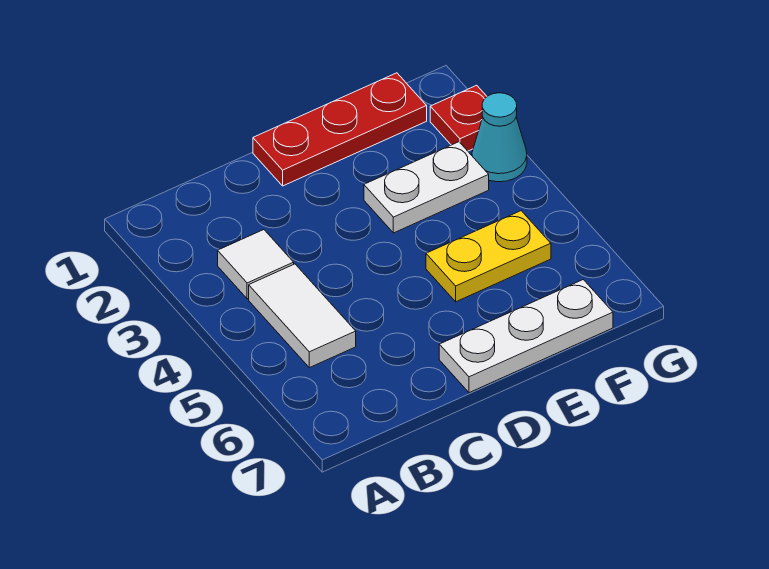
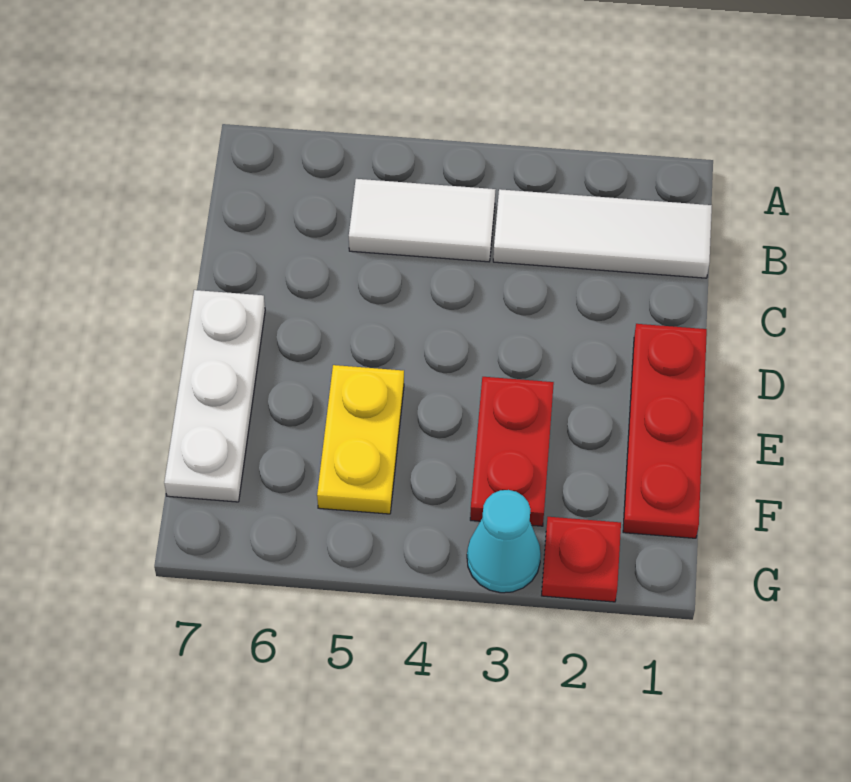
white tile B3 level 1 -> white tile B1:B3 level 1
white plate E3:F3 level 1 -> red plate E3:F3 level 1

